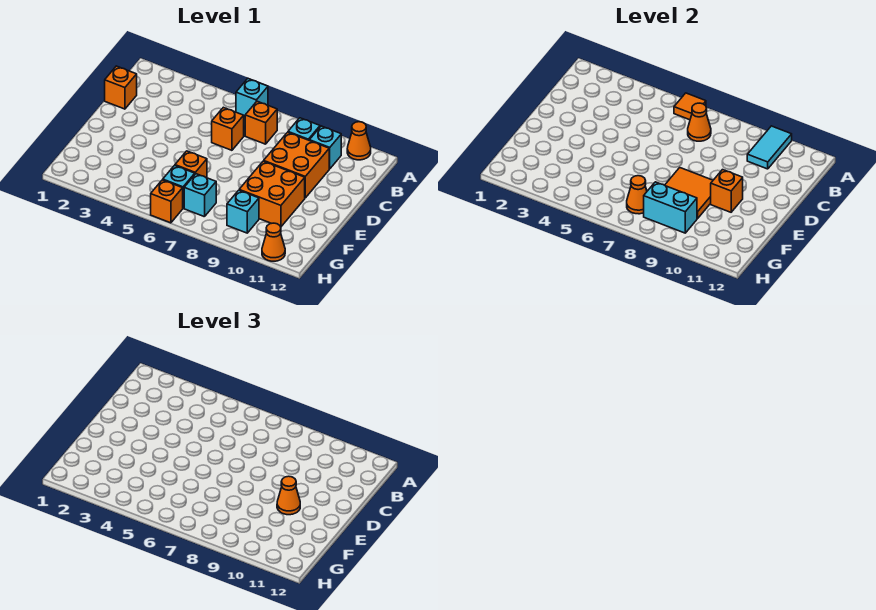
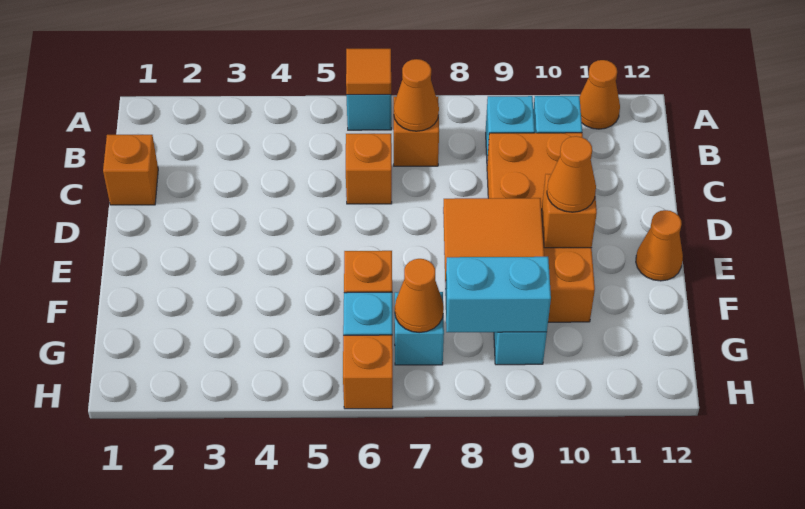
cyan tile A10:B10 level 2 -> none
orange cone H11 level 1 -> orange cone E12 level 1

